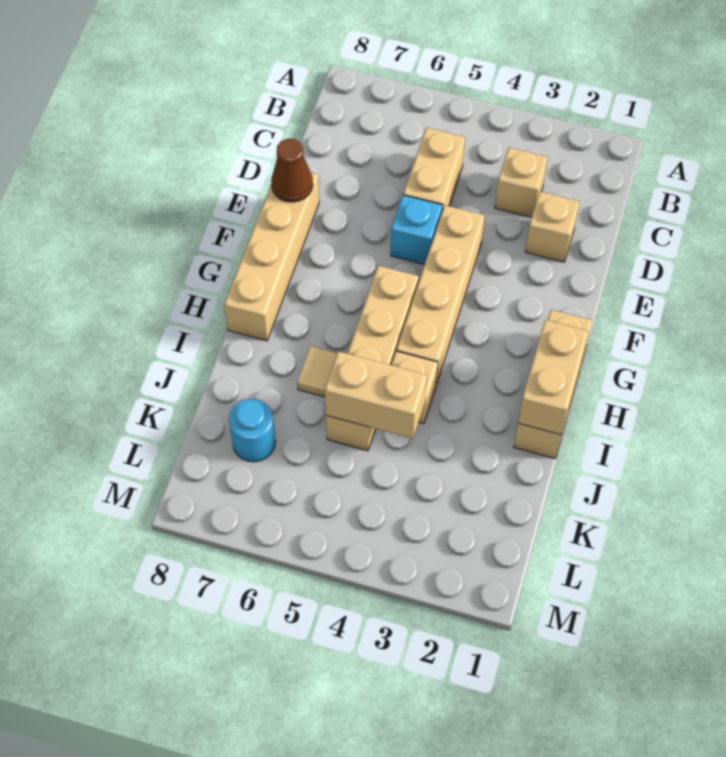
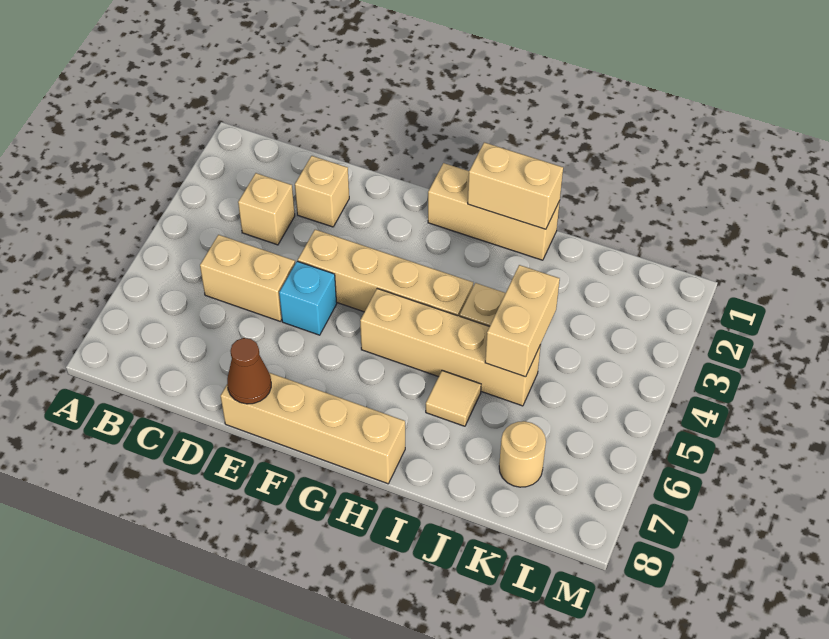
cyan round brick K7 level 1 -> tan round brick K7 level 1

